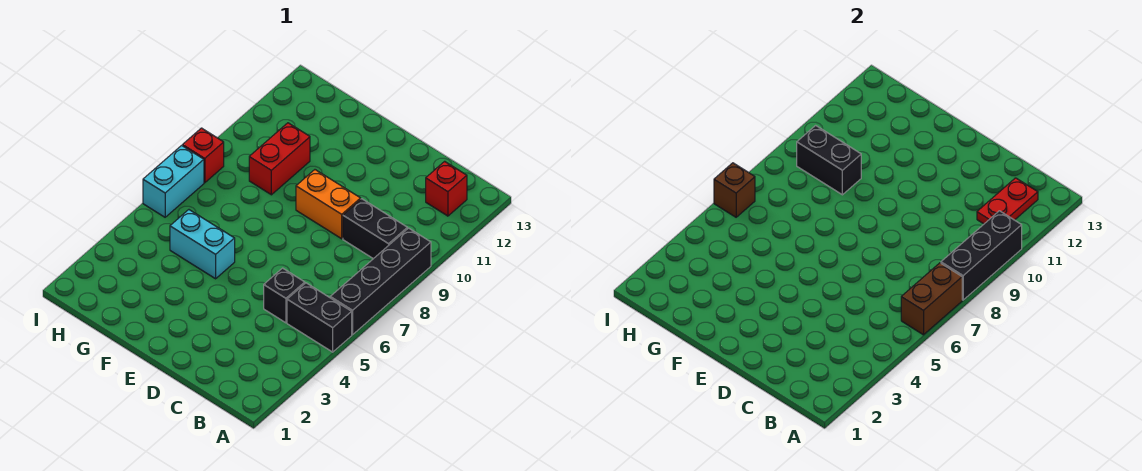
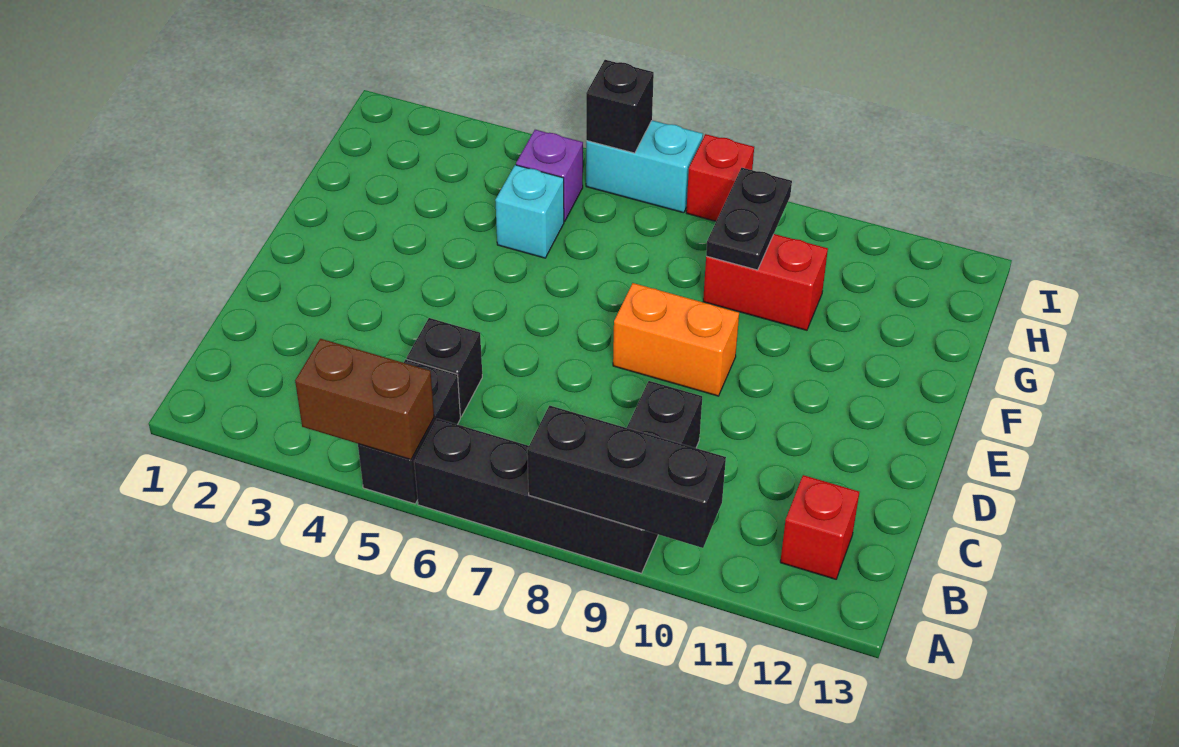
brown brick A6:A7 level 2 -> brown brick A4:A5 level 2
red plate B11:B12 level 2 -> none
orange brick D9:E9 level 1 -> orange brick E8:E9 level 1
cyan brick F5:G5 level 1 -> cyan brick G5 level 1
black brick G9:H9 level 2 -> black plate G9:H9 level 2
none -> purple brick H5 level 1
brown brick I6 level 2 -> black brick I6 level 2

